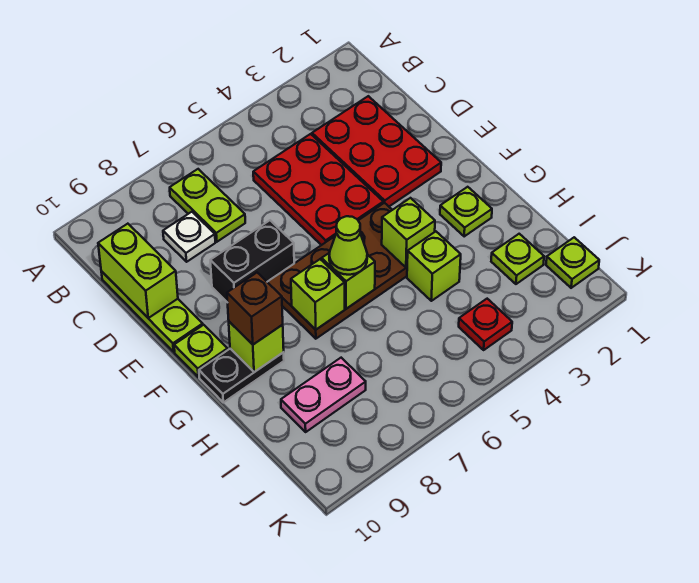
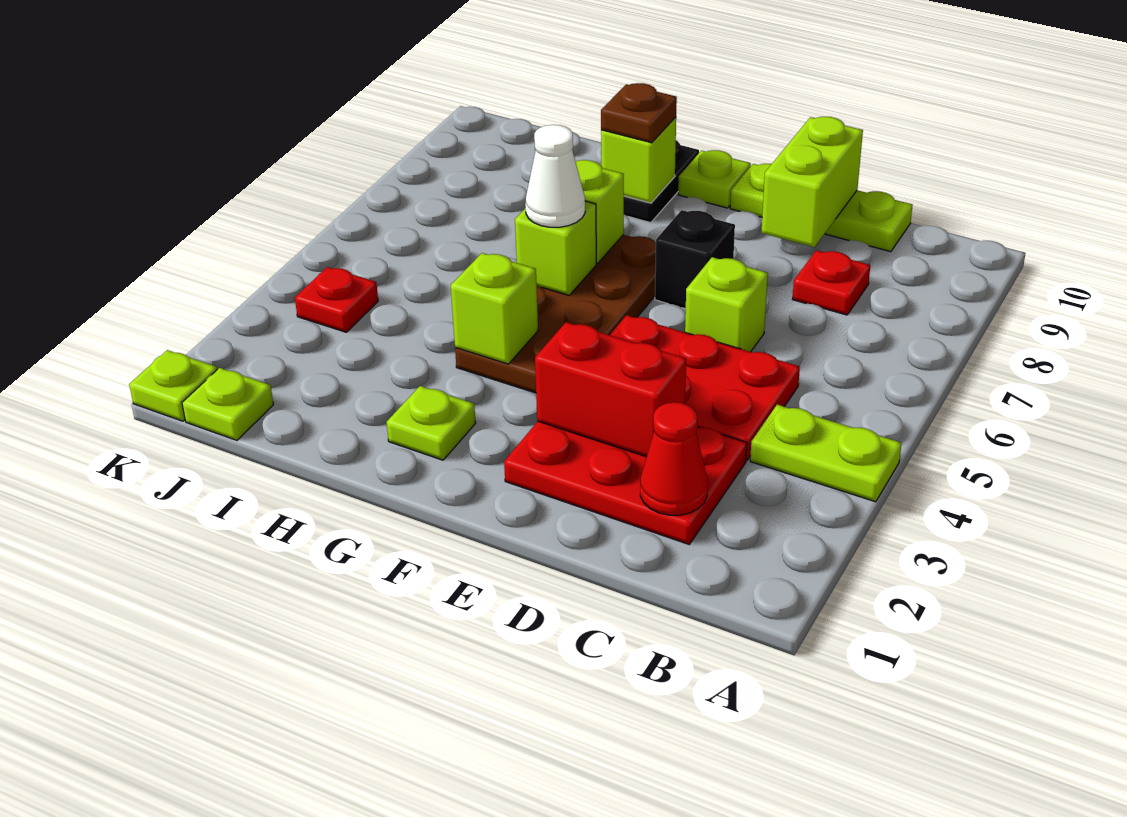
lime plate B7:C7 level 1 -> lime plate A4:B4 level 1
none -> red cone C2 level 2
white plate C8 level 1 -> red plate C8 level 1
lime brick C10:D10 level 2 -> lime brick D9:D10 level 2
none -> red brick D3:E3 level 2
black brick E7:E8 level 1 -> black brick E7 level 1
lime cone G6 level 3 -> white cone G6 level 3
brown brick G9 level 3 -> brown plate G9 level 3
lime brick H4 level 1 -> lime brick D6 level 1
lime plate I2 level 1 -> lime plate K1 level 1
pink plate I8:I9 level 1 -> none

